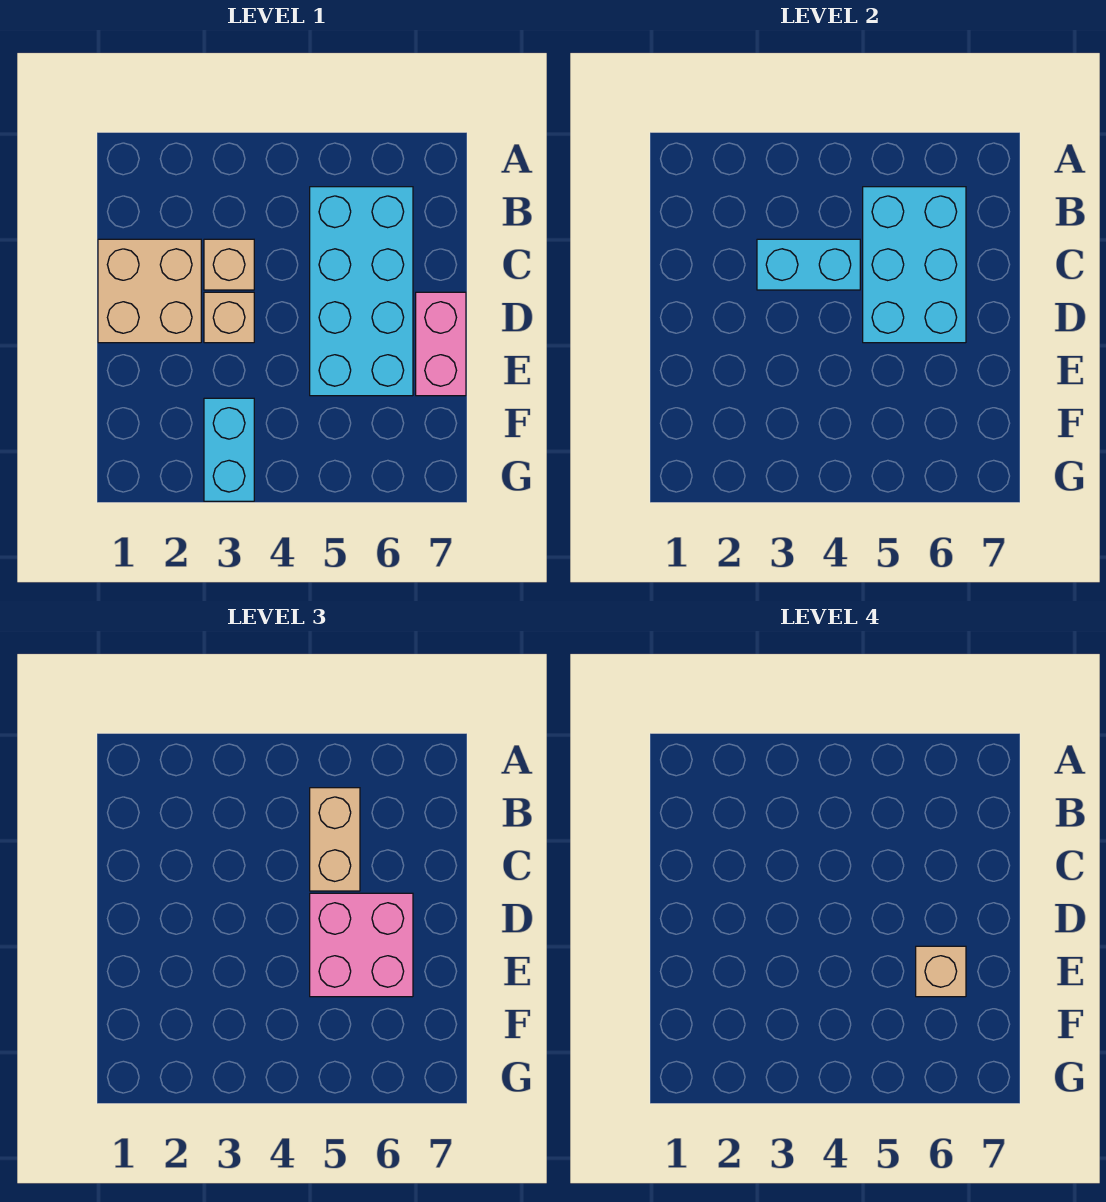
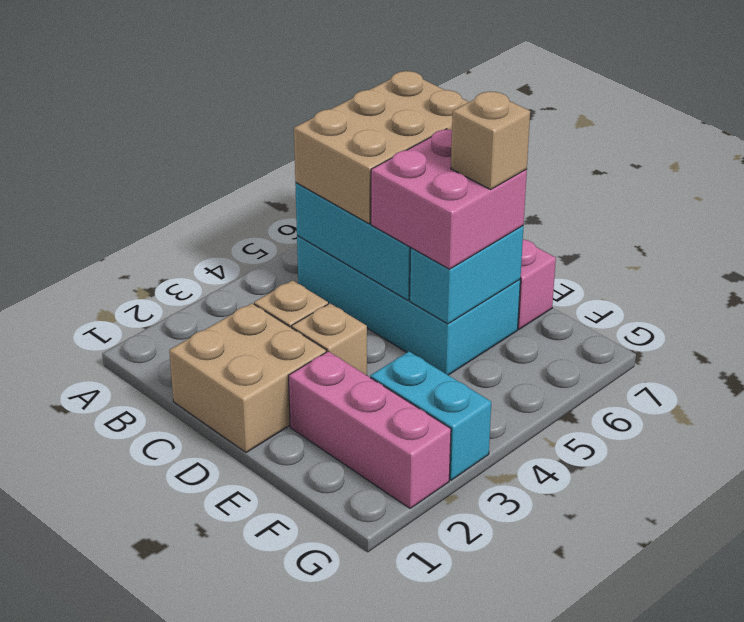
tan brick B5:C5 level 3 -> tan brick B5:C7 level 3
cyan brick C3:C4 level 2 -> cyan brick E5:E6 level 2
none -> pink brick E2:G2 level 1

